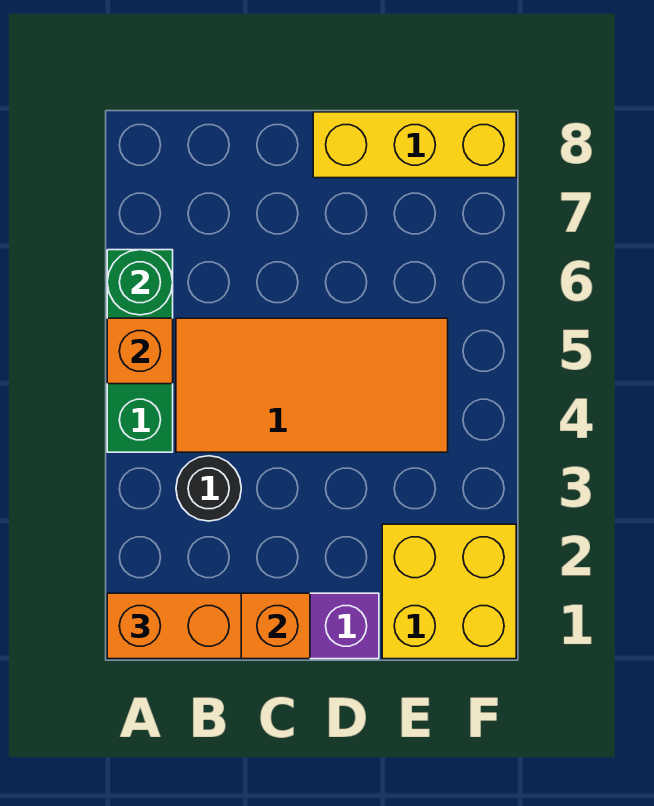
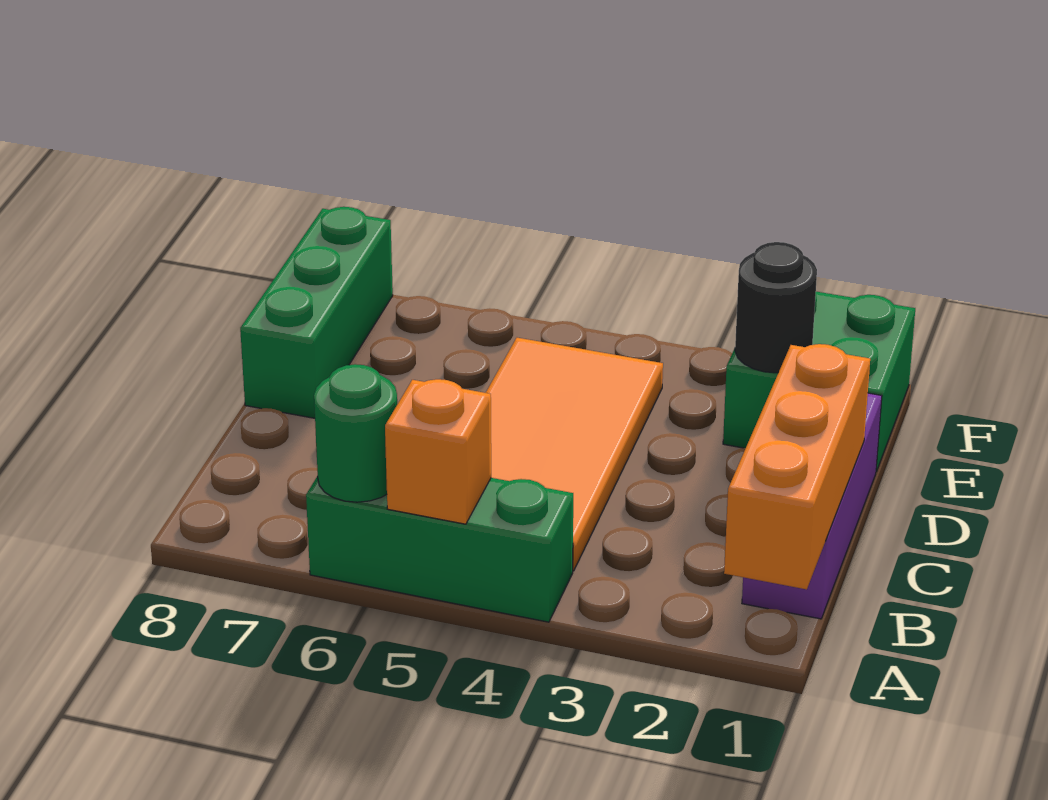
orange brick A1:B1 level 3 -> none
black round brick B3 level 1 -> black round brick E2 level 2
yellow brick D8:F8 level 1 -> green brick D8:F8 level 1
yellow brick E1:F2 level 1 -> green brick E1:F2 level 1

